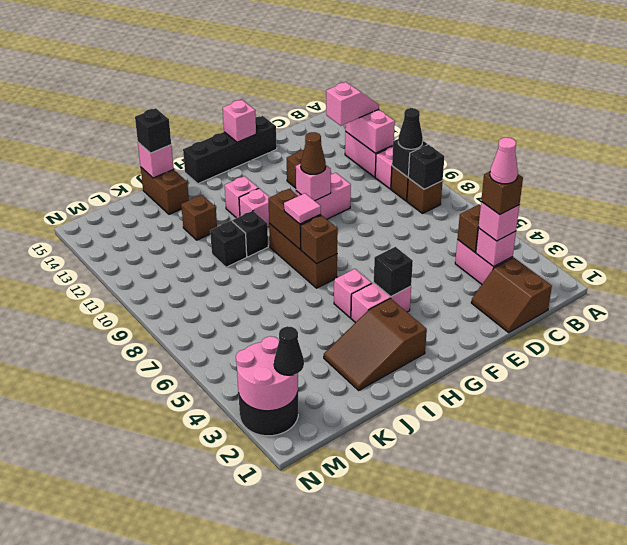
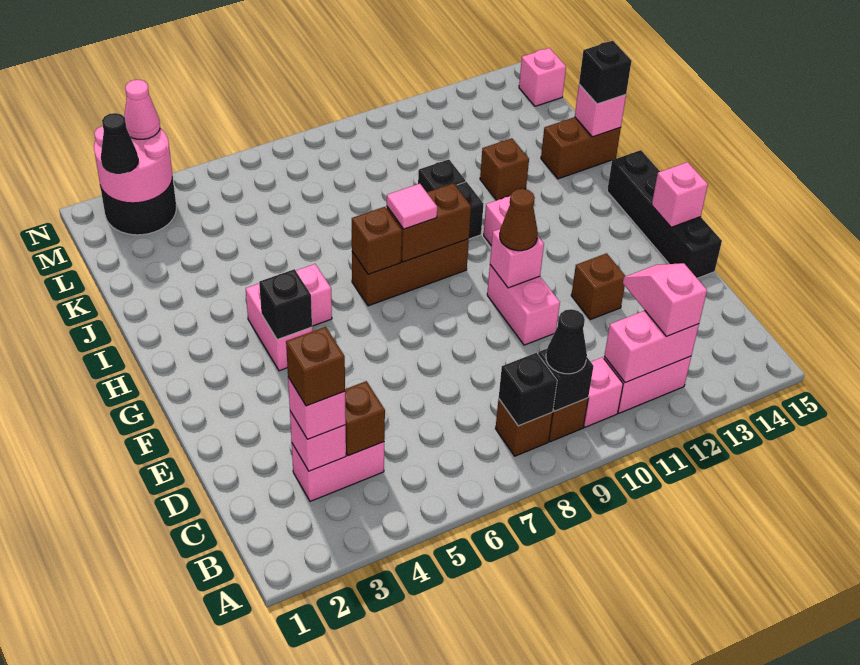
pink slope B12:C12 level 3 top C -> pink slope B12:C12 level 3 top B
brown slope C1:D2 level 1 top C -> none
pink cone C3 level 5 -> pink cone N3 level 3
brown slope H2:J3 level 1 top H -> none
pink brick H12 level 1 -> pink brick M15 level 1

